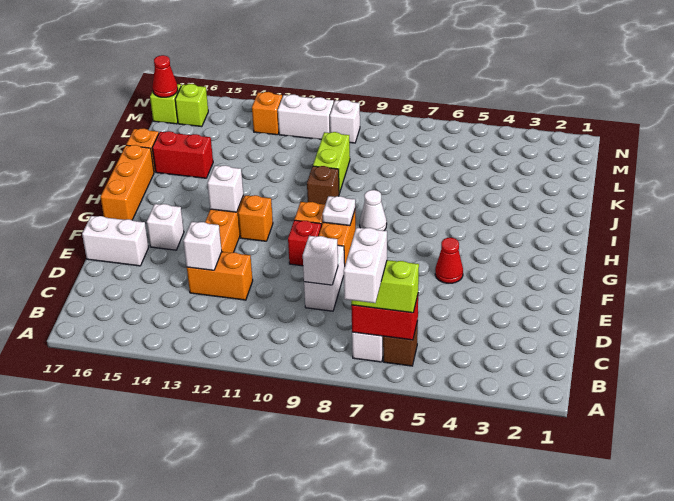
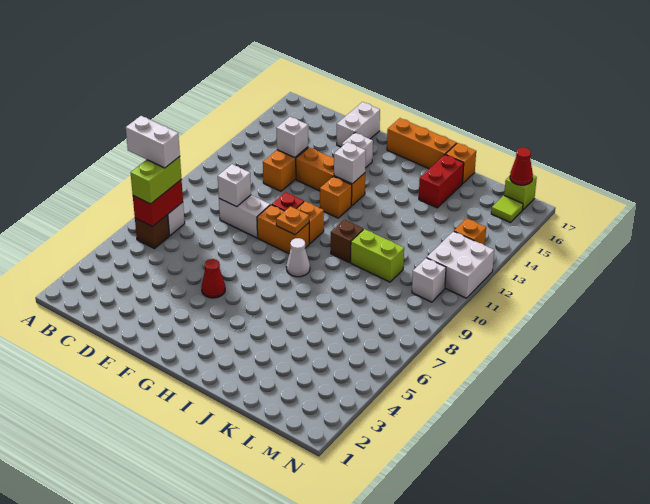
white plate G9 level 2 -> orange plate G9 level 2
white brick M11:M12 level 1 -> white brick M11:N12 level 1
lime brick M16 level 1 -> lime tile M16 level 1

